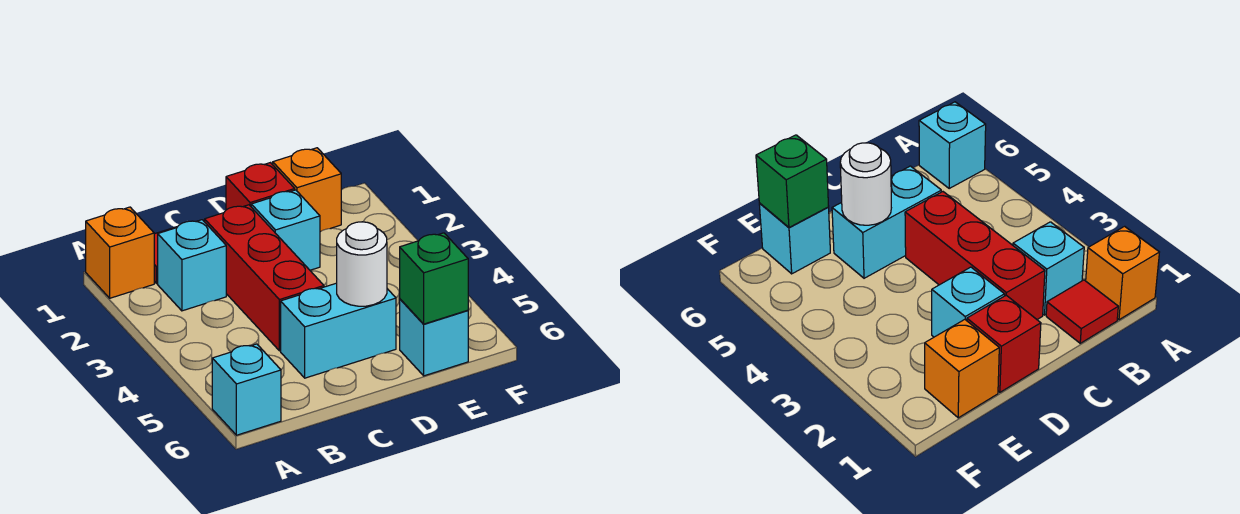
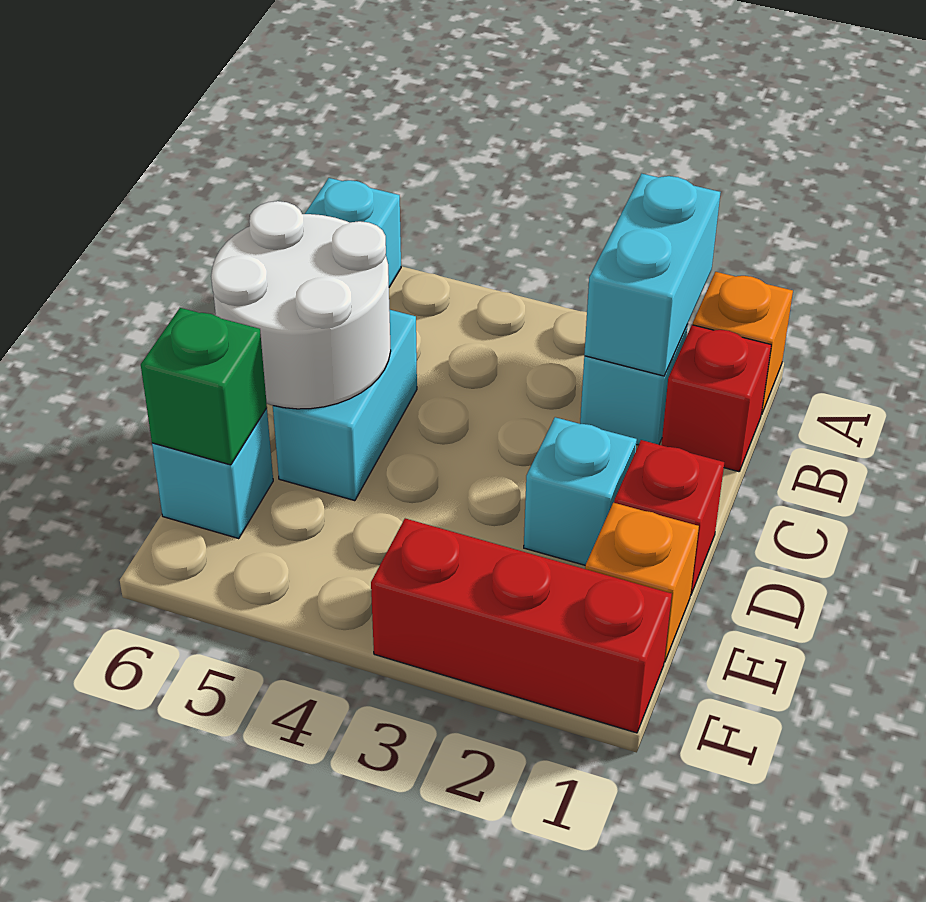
none -> cyan brick A2:B2 level 2
red tile B1 level 1 -> red brick B1 level 1
red brick C2:C4 level 1 -> red brick F1:F3 level 1
white round brick D5 level 2 -> white round brick C5:D6 level 2

